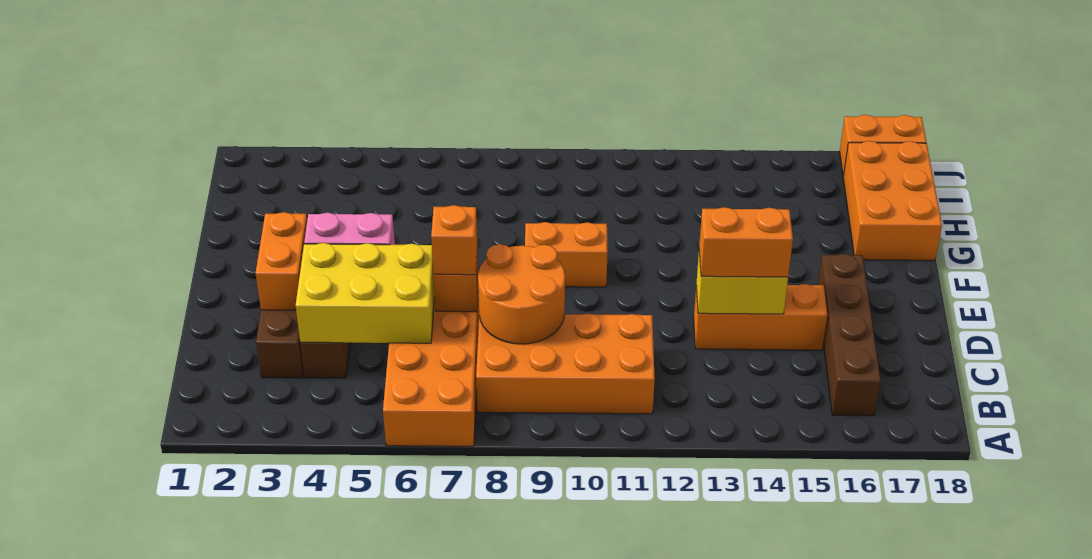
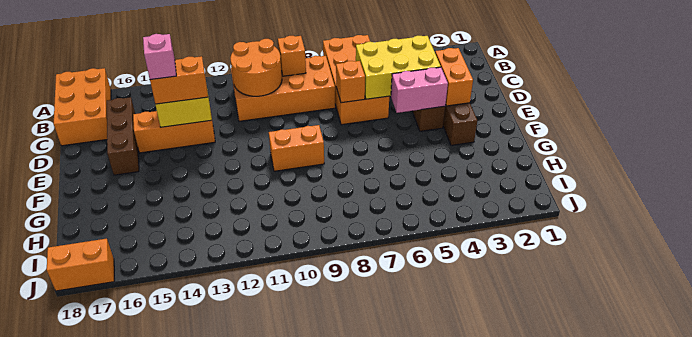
brown brick B16:E16 level 1 -> brown brick C16:E16 level 1
orange round brick C8:D9 level 2 -> orange round brick B10:C11 level 2
orange brick D7 level 3 -> orange brick B9 level 2
none -> pink brick D14 level 4
orange brick G17:I18 level 1 -> orange brick A17:C18 level 1

